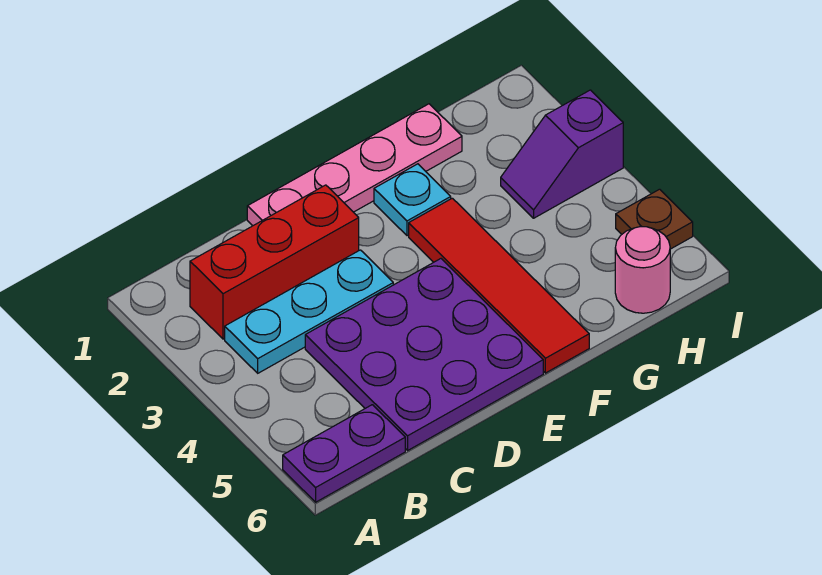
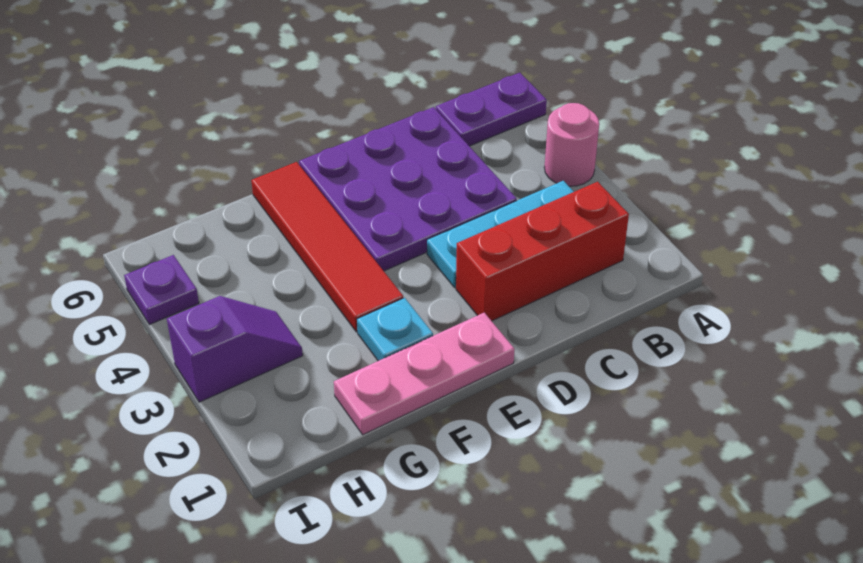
pink plate D1:G1 level 1 -> pink plate E1:G1 level 1
pink round brick H6 level 1 -> pink round brick A4 level 1
brown plate I5 level 1 -> purple plate I5 level 1

